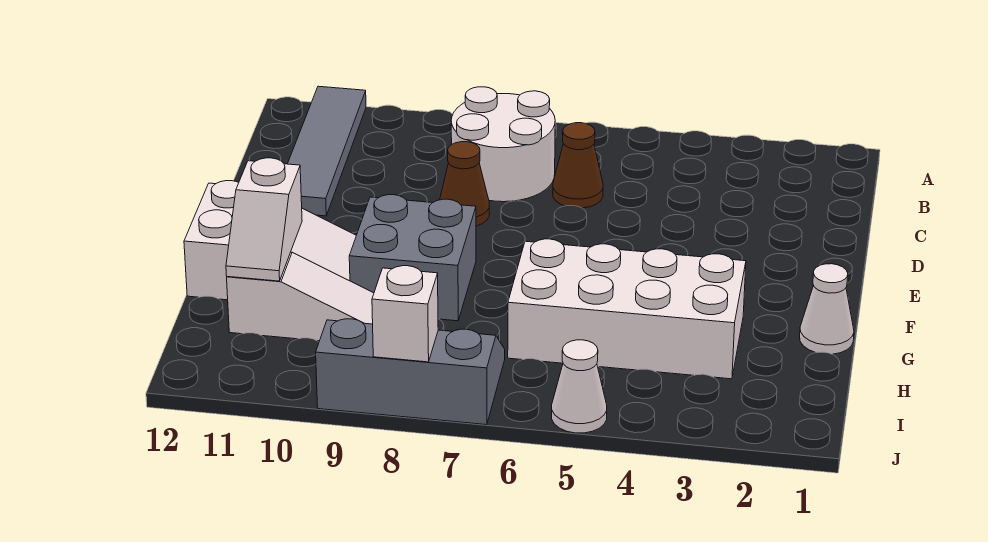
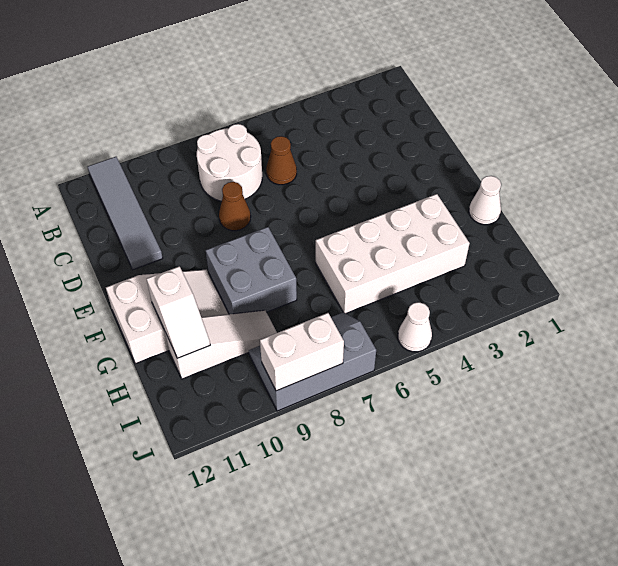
white brick J8 level 2 -> white brick J8:J9 level 2

